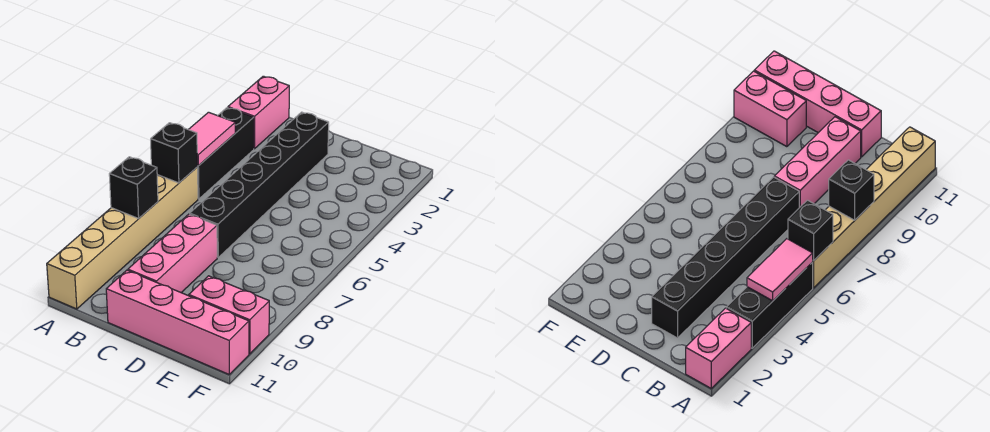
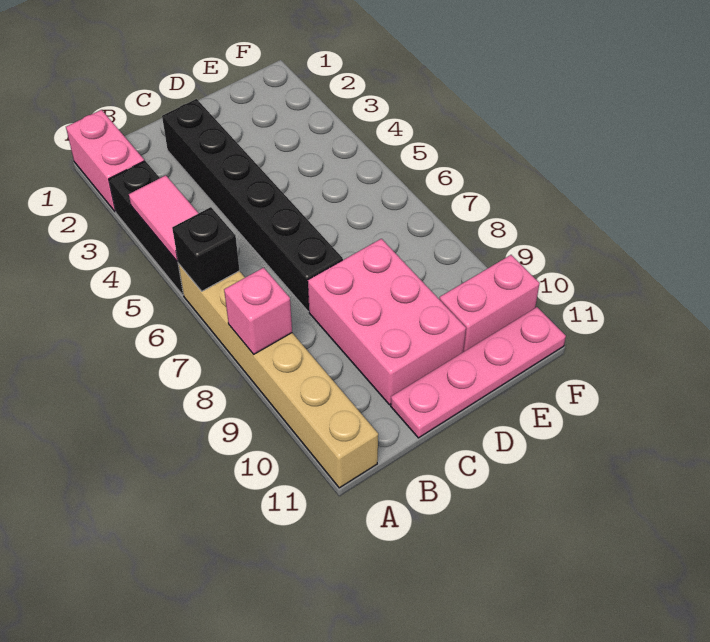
black brick A8 level 2 -> pink brick A8 level 2
pink brick C8:C10 level 1 -> pink brick C8:D10 level 1
pink brick C11:F11 level 1 -> pink plate C11:F11 level 1

